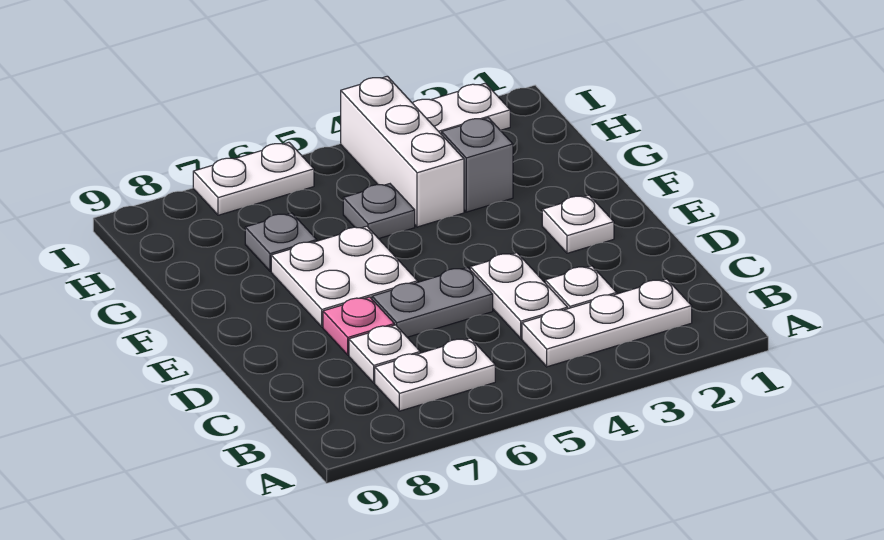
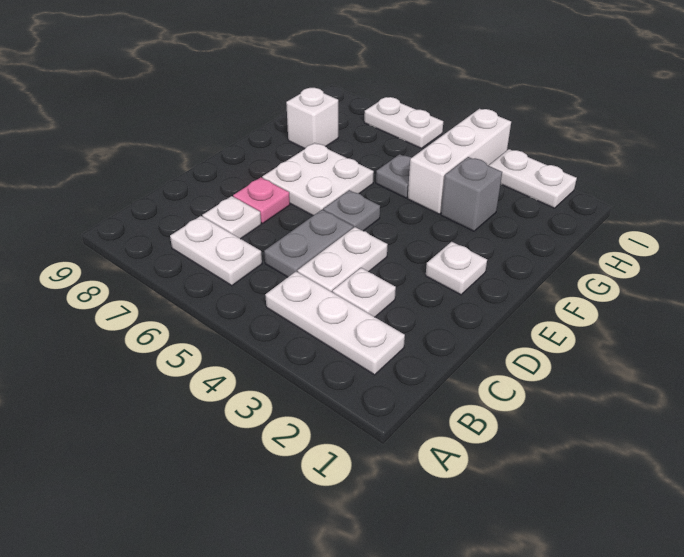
grey plate D5:D6 level 1 -> grey plate C5:D5 level 1
grey plate G7 level 1 -> grey plate E5 level 1
none -> white brick G8 level 1

